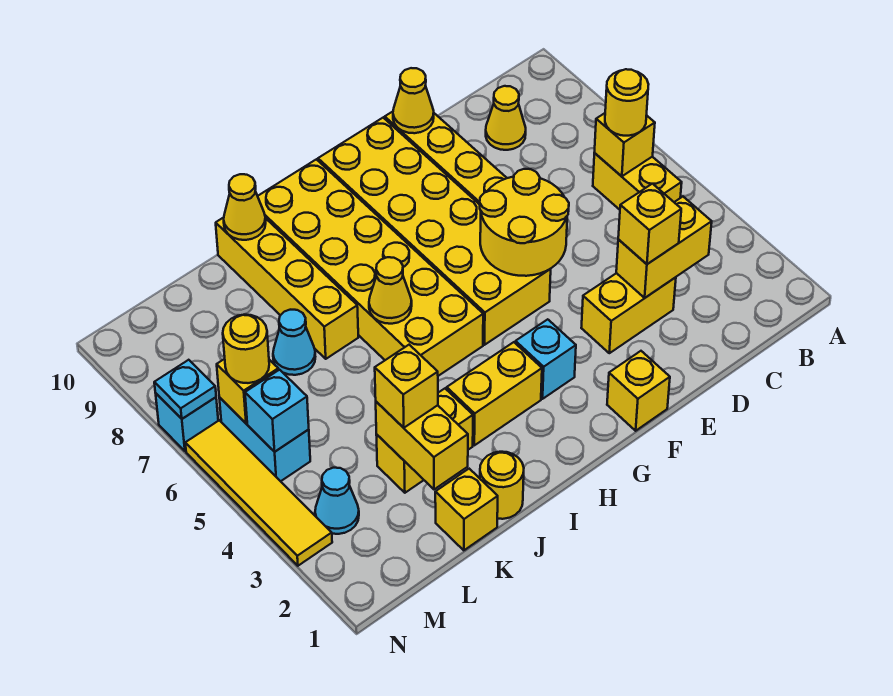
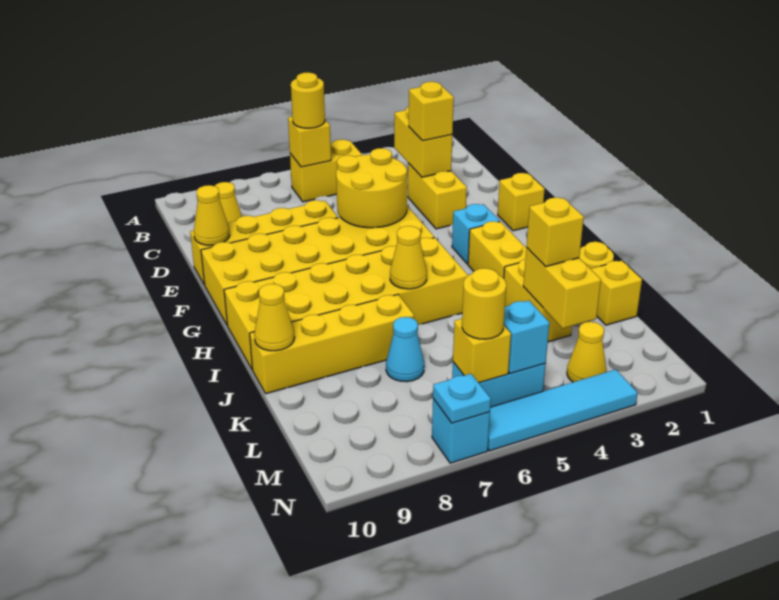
yellow brick K2:K3 level 2 -> yellow brick K3:L3 level 2
cyan cone M3 level 1 -> yellow cone M3 level 1
yellow tile N3:N6 level 1 -> cyan tile N3:N6 level 1

